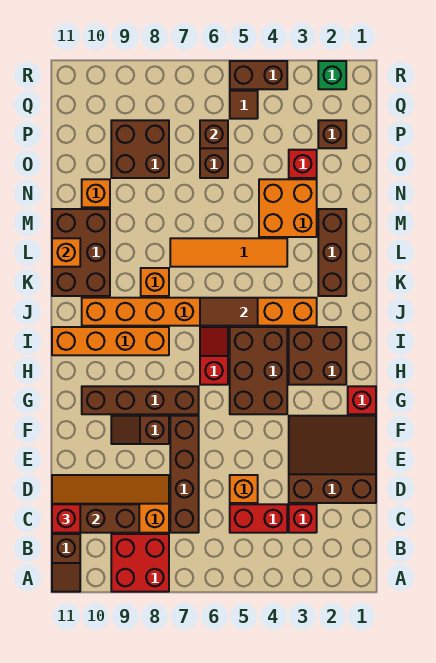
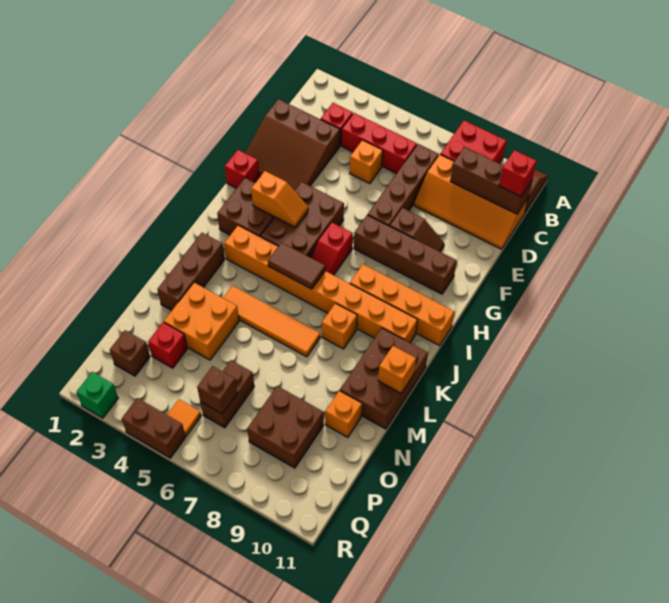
red brick C4:C5 level 1 -> red brick C4:C6 level 1
none -> orange slope H3:H4 level 2 top 3
brown tile Q5 level 1 -> orange tile Q5 level 1

